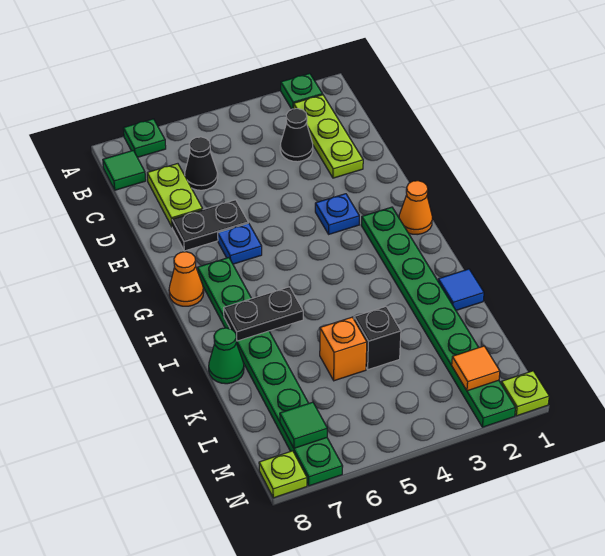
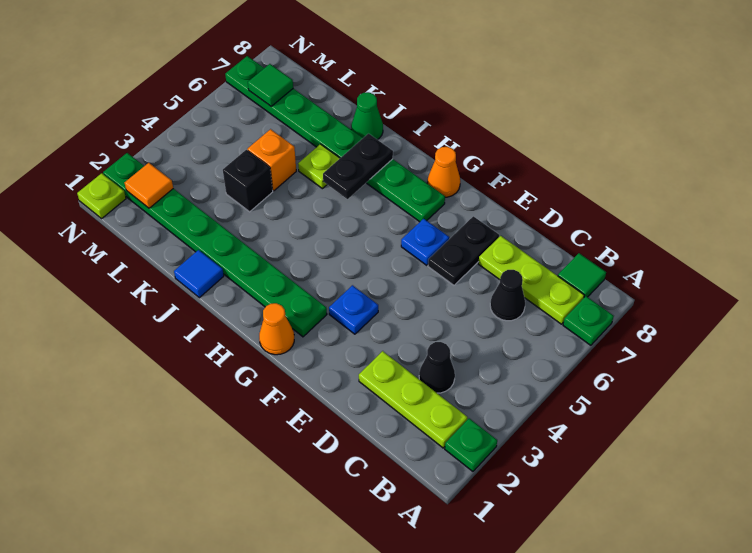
lime plate C7:D7 level 1 -> lime plate B7:D7 level 1
lime plate N8 level 1 -> lime plate J6 level 1

